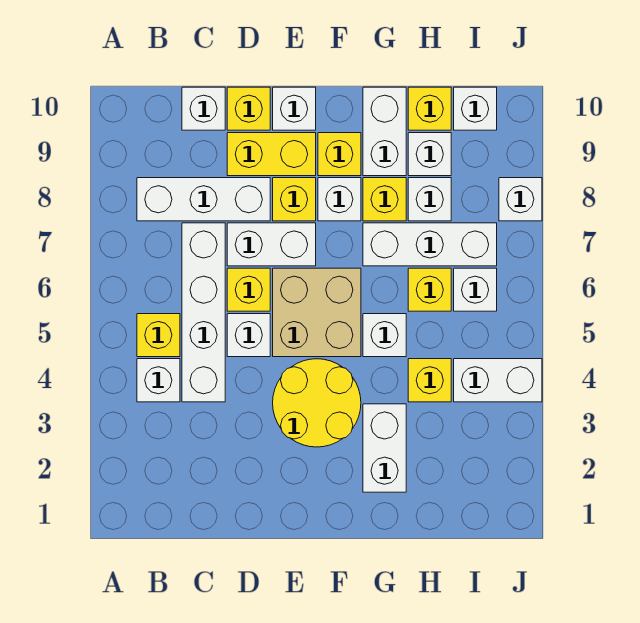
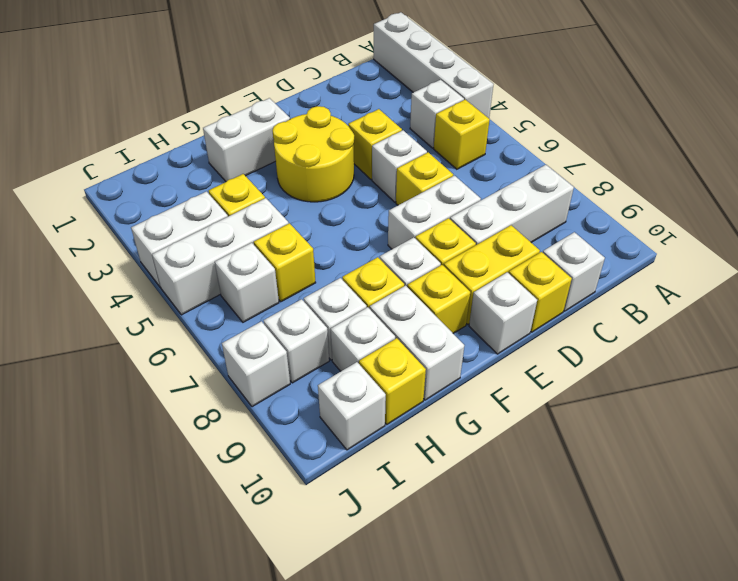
white brick C4:C7 level 1 -> white brick A1:A4 level 1
none -> yellow brick D4 level 1
tan brick E5:F6 level 1 -> none
white brick G2:G3 level 1 -> white brick F2:G2 level 1
white brick G5 level 1 -> white brick I8 level 1
white brick G7:I7 level 1 -> white brick H5:J5 level 1

